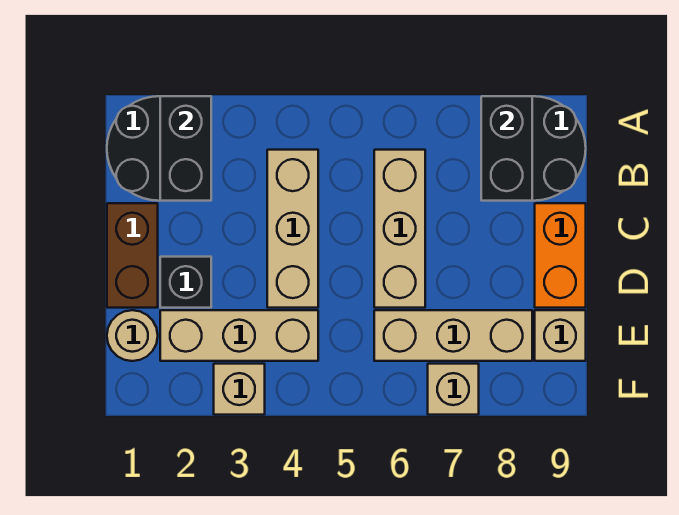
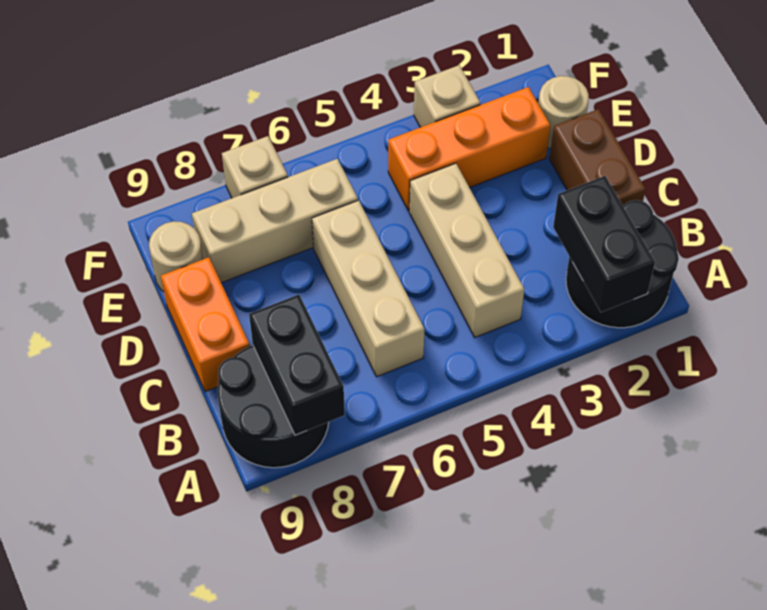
black brick D2 level 1 -> none
tan brick E2:E4 level 1 -> orange brick E2:E4 level 1
tan brick E9 level 1 -> tan round brick E9 level 1

